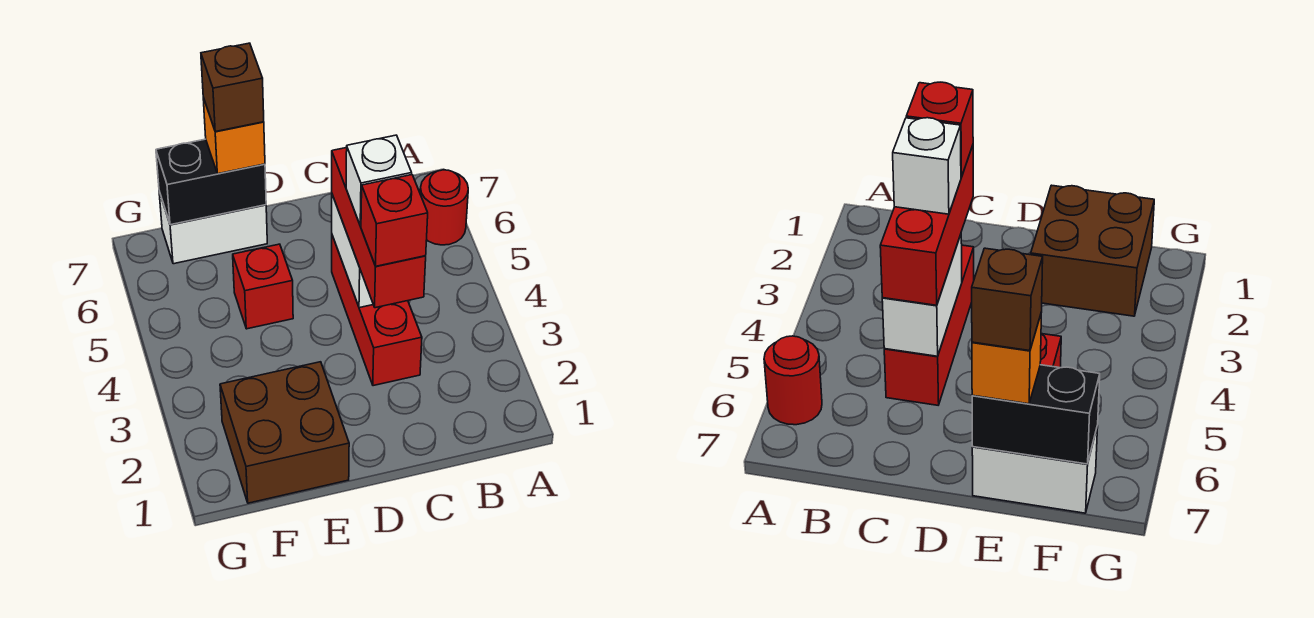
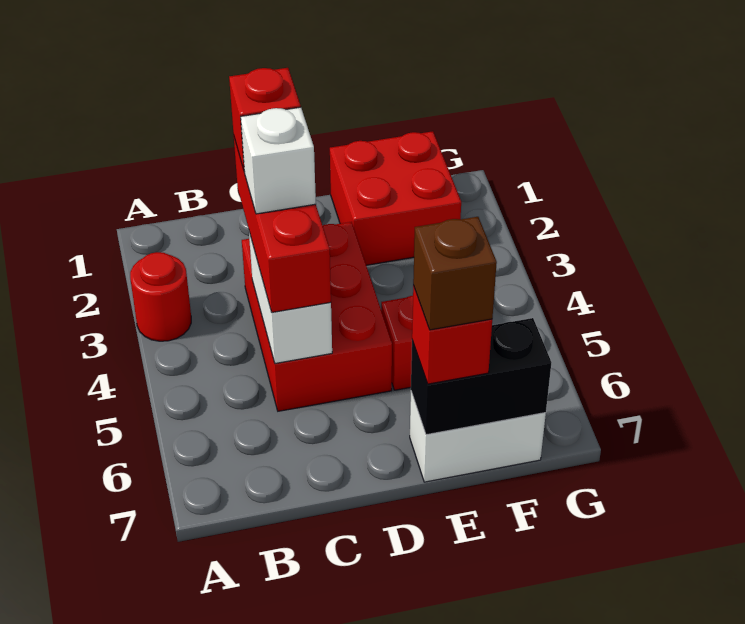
red round brick A6 level 1 -> red round brick A3 level 1
red brick C3:C5 level 1 -> red brick C3:D5 level 1
brown brick E1:F2 level 1 -> red brick E1:F2 level 1
orange brick E7 level 3 -> red brick E7 level 3

